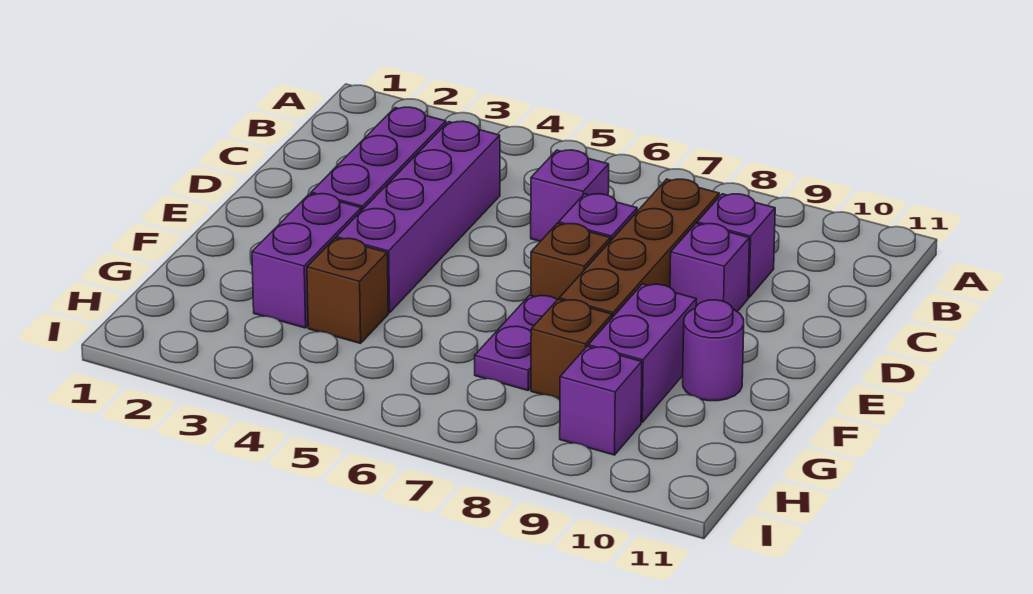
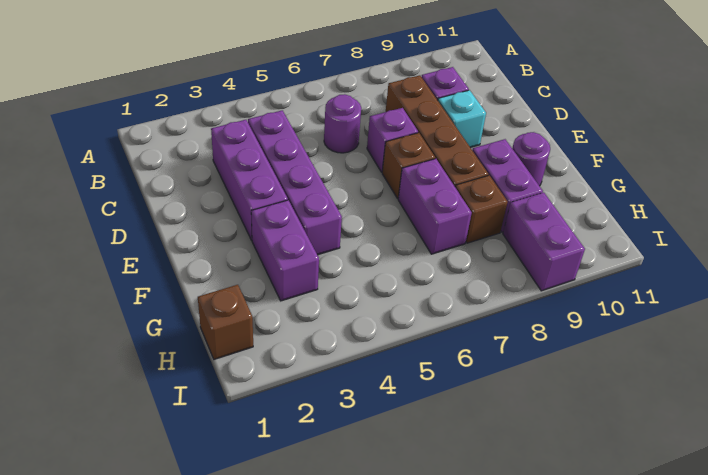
purple brick C6 level 1 -> purple round brick C6 level 1
purple brick D9 level 1 -> cyan brick D9 level 1
purple plate F7:G7 level 1 -> purple brick F7:G7 level 1
brown brick G4 level 1 -> brown brick H1 level 1
purple brick H9 level 1 -> purple brick H9:I9 level 1

